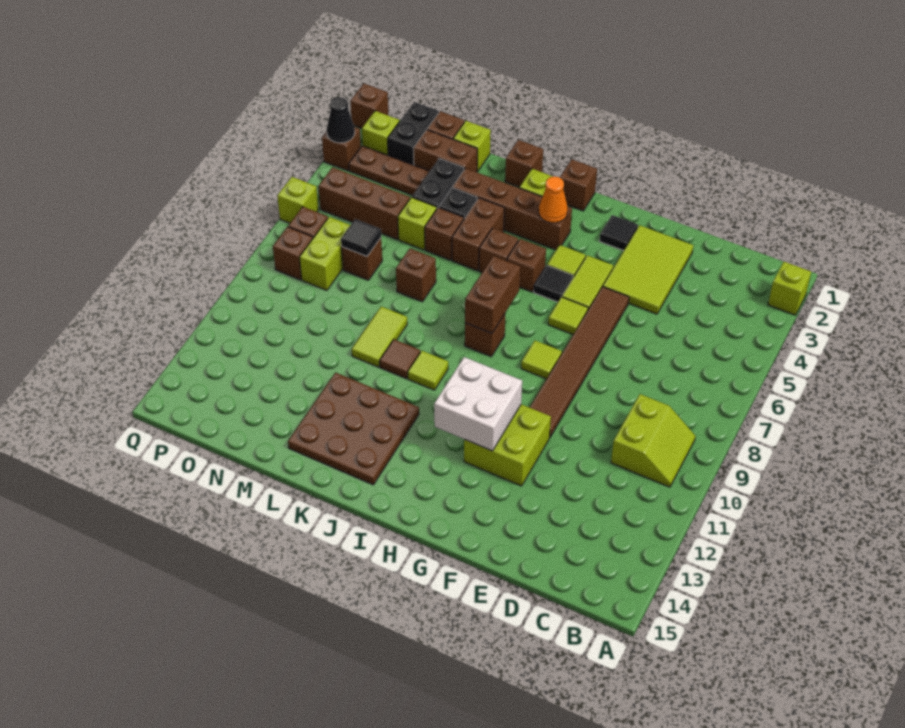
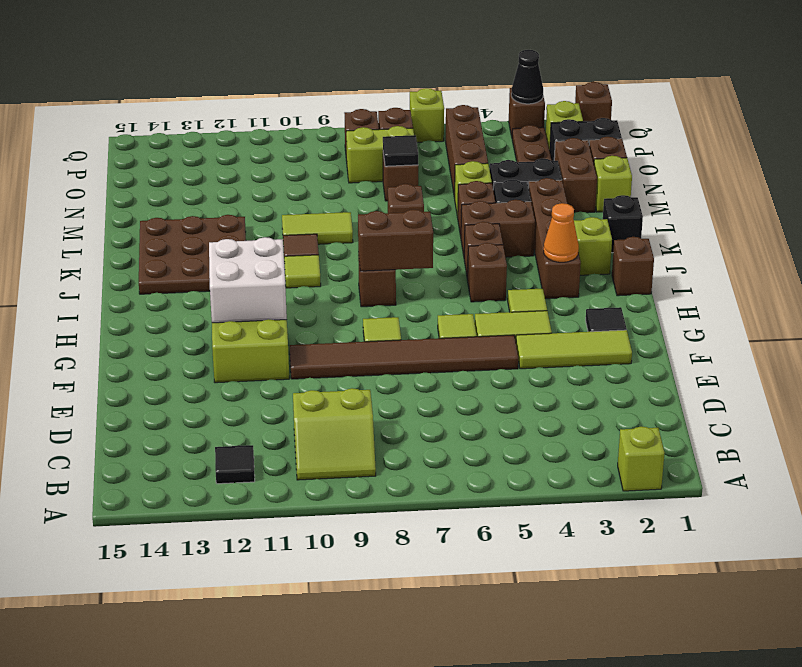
lime tile E2:F4 level 1 -> lime tile F2:F4 level 1
black tile H5 level 1 -> black tile B12 level 1
brown brick K1 level 1 -> black brick K1 level 1

